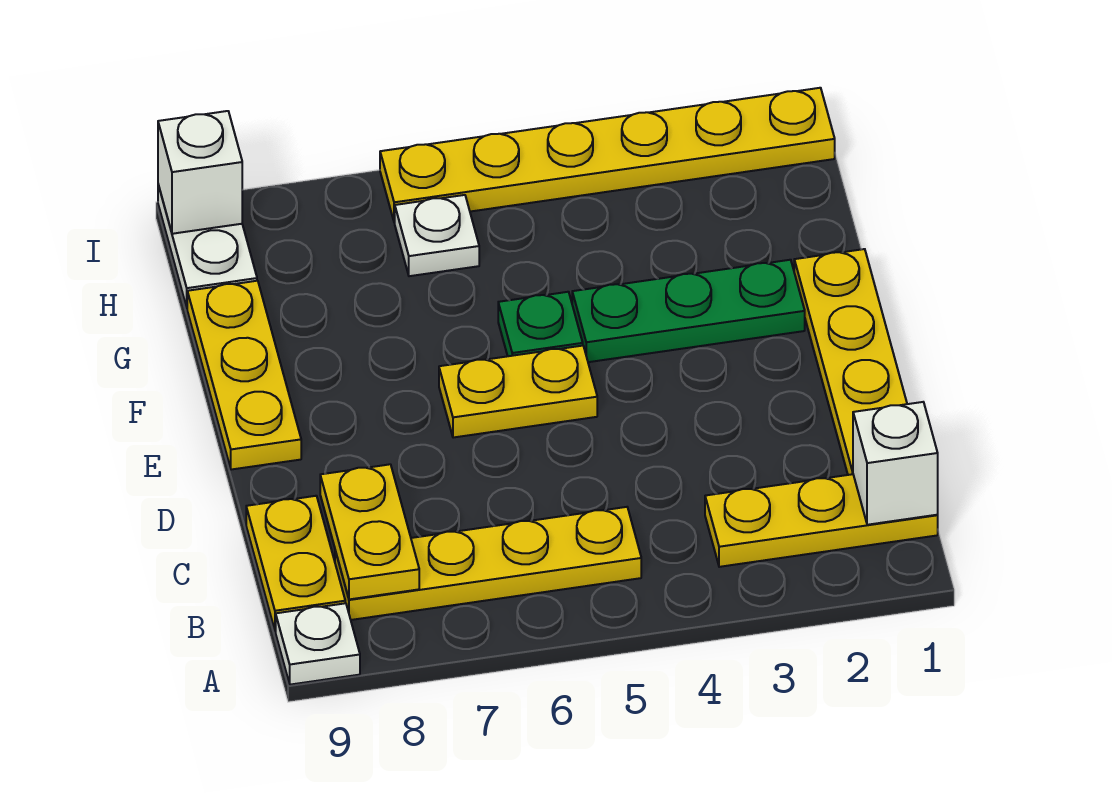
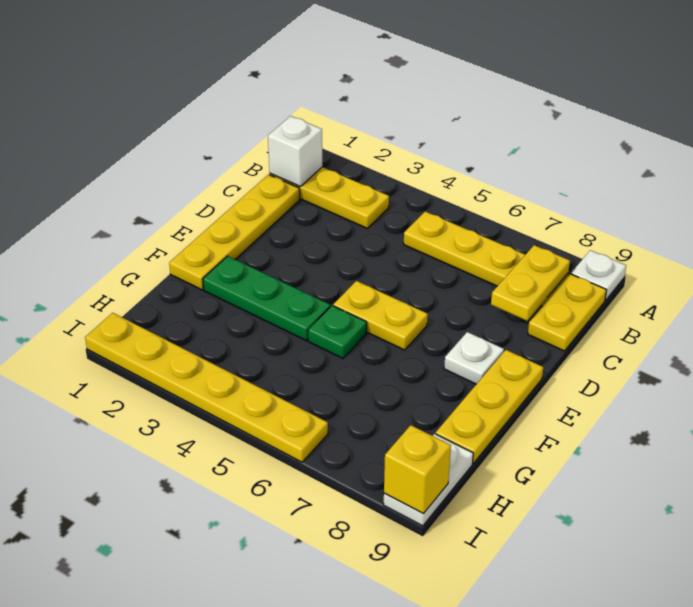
white plate H6 level 1 -> white plate E8 level 1
white brick I9 level 2 -> yellow brick I9 level 2

